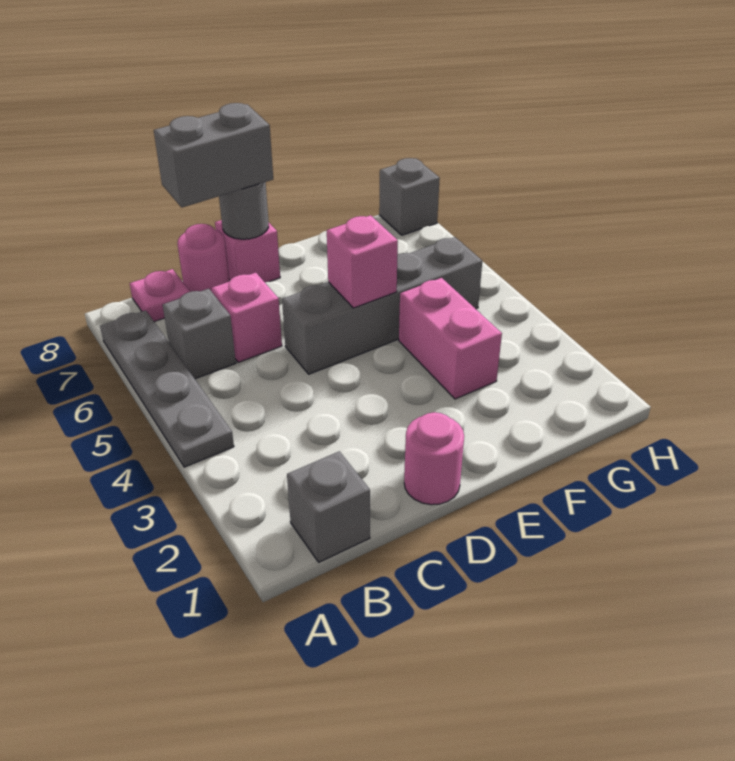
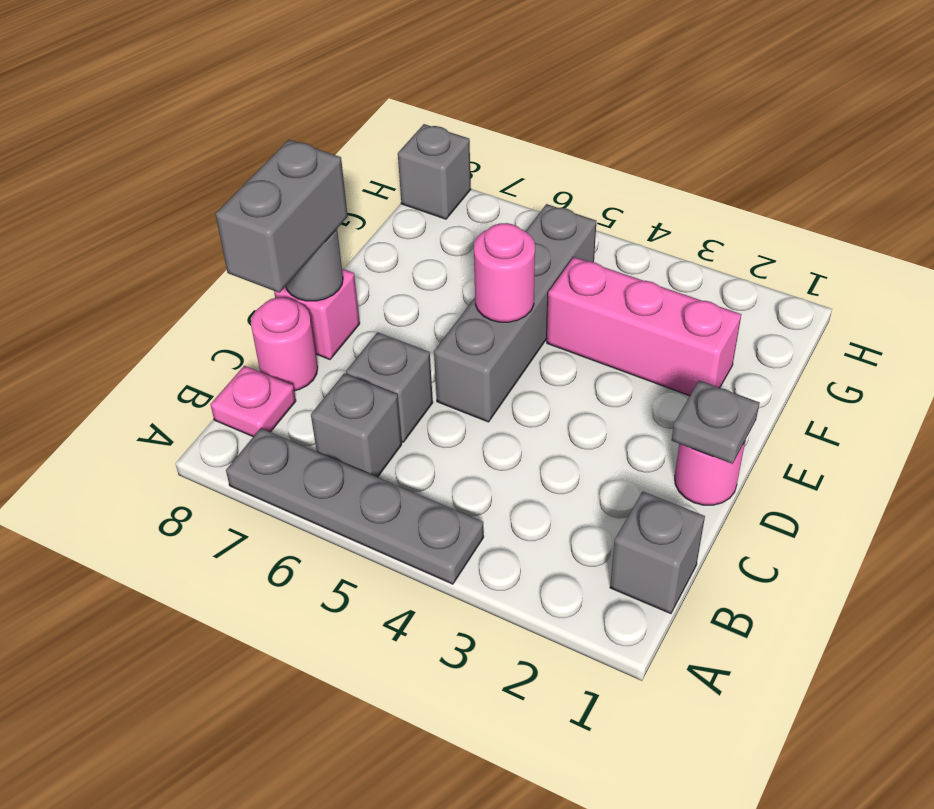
pink brick C6 level 1 -> grey brick C6 level 1
none -> grey plate D1 level 2
pink brick E5 level 2 -> pink round brick E5 level 2
pink brick F3:F4 level 1 -> pink brick F2:F4 level 1

